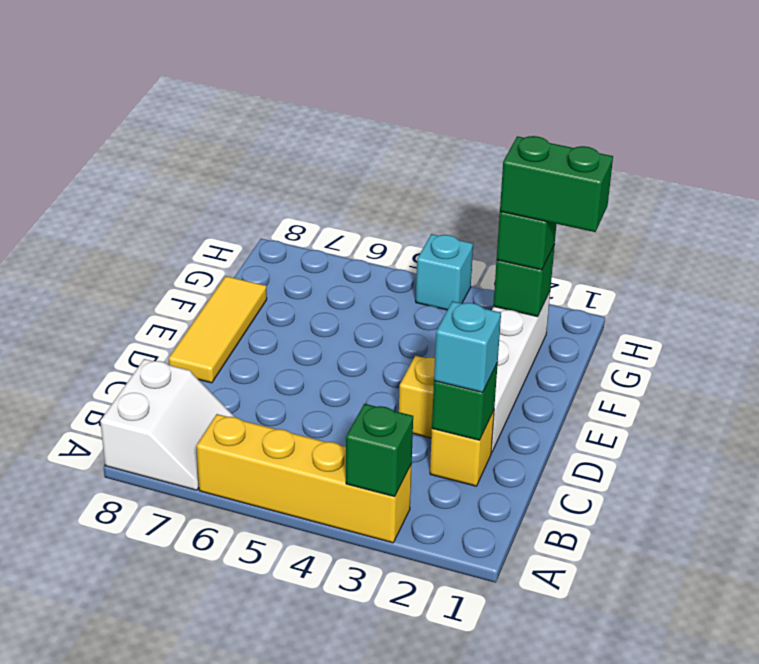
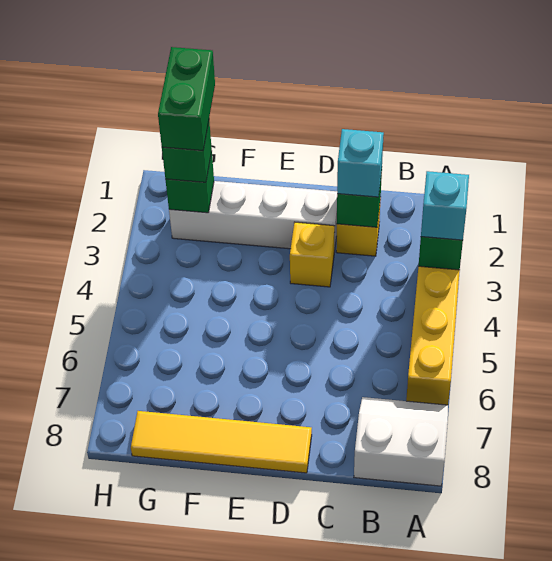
yellow tile D8:F8 level 1 -> yellow tile D8:G8 level 1
cyan brick H4 level 1 -> cyan brick A3 level 3

